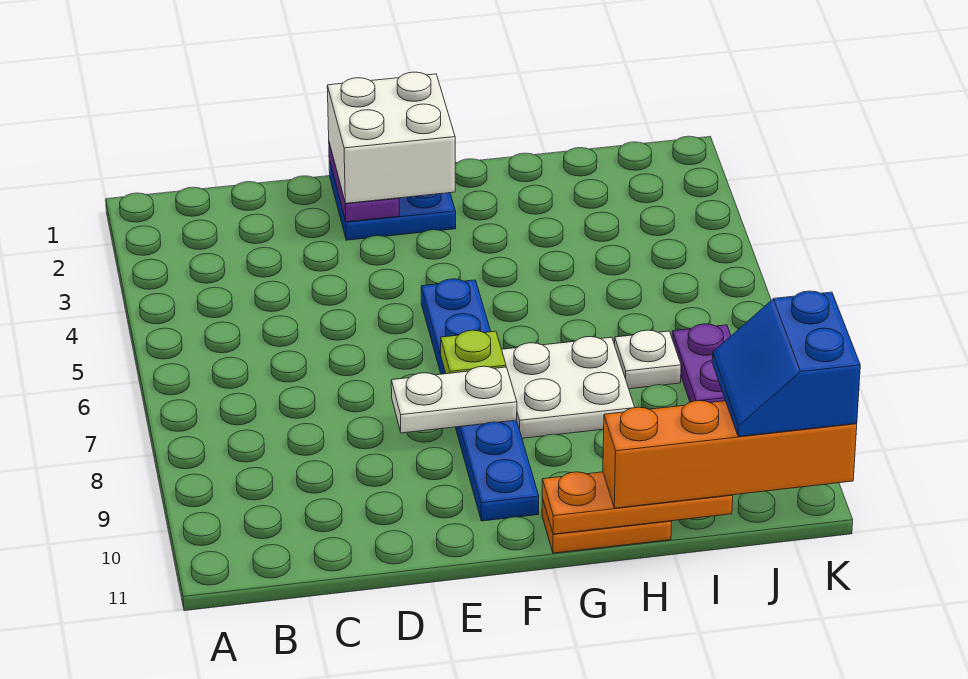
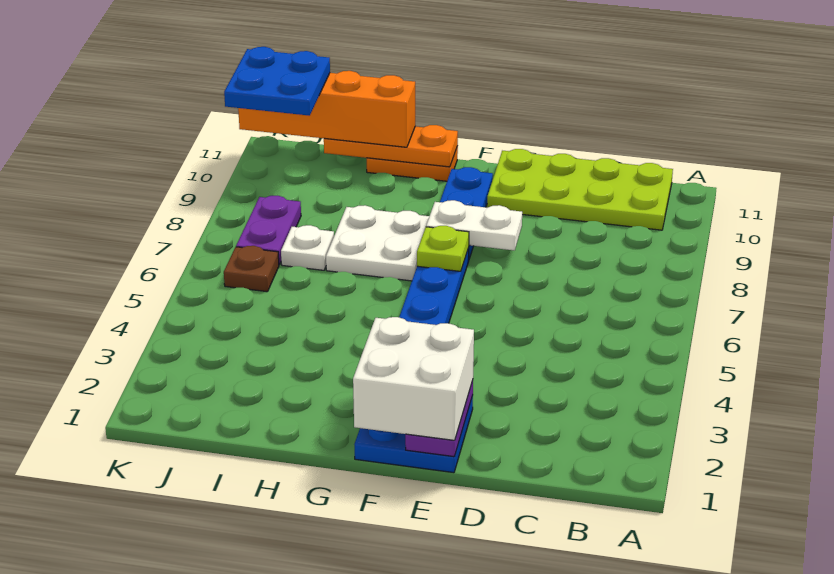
none -> lime plate B10:E11 level 1
none -> brown plate J6 level 1
blue slope J10:K11 level 4 top K -> blue plate J10:K11 level 4

